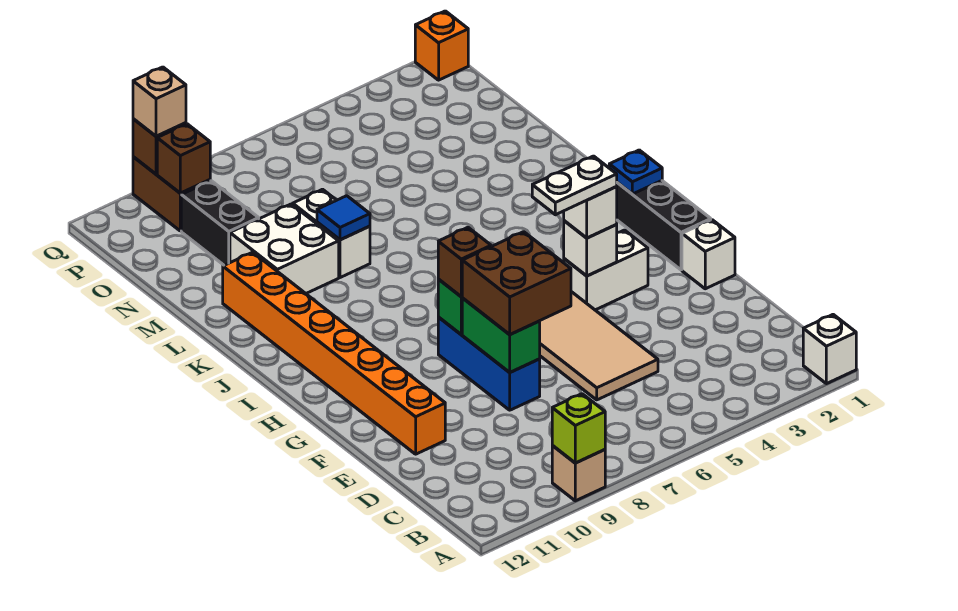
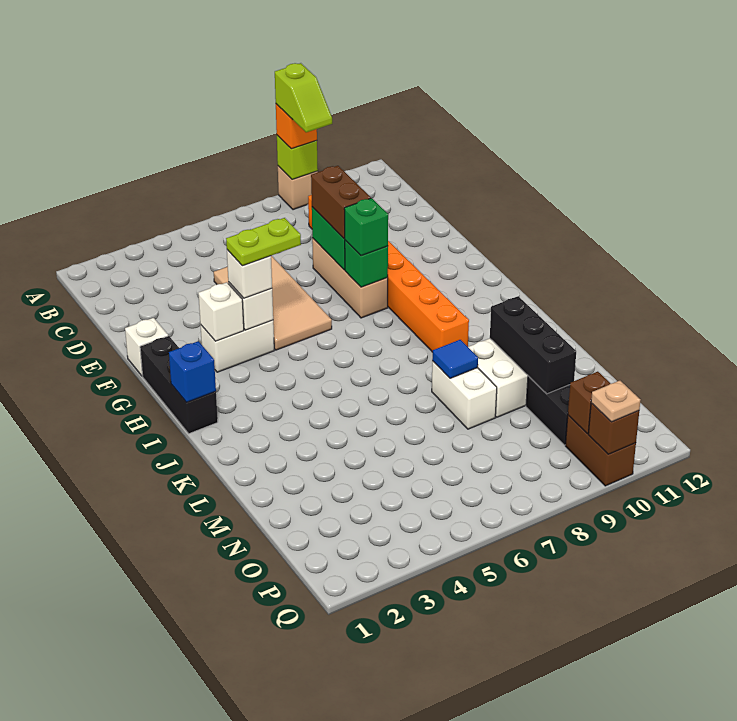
white brick A1 level 1 -> white brick G3 level 2
none -> lime slope A9:B9 level 4 top A
brown brick E7:F8 level 3 -> brown brick E8:F8 level 3
blue brick E8:G8 level 1 -> tan brick E8:G8 level 1
orange brick E11:L11 level 1 -> orange brick C9:J9 level 1
white plate G4:G5 level 4 -> lime plate G4:G5 level 4
brown brick G8 level 3 -> green brick G8 level 3
blue plate I1 level 2 -> blue brick I1 level 2
none -> black brick L10:N10 level 2
orange brick Q1 level 1 -> orange brick A9 level 3
tan brick Q10 level 3 -> tan plate Q10 level 3

